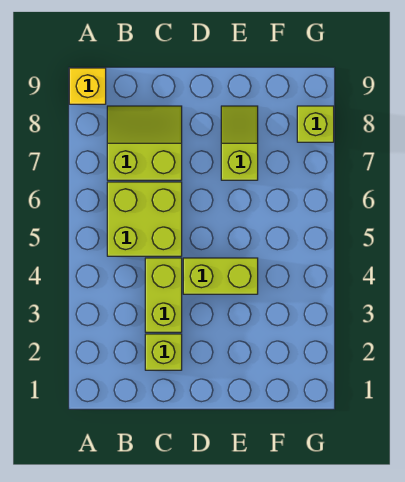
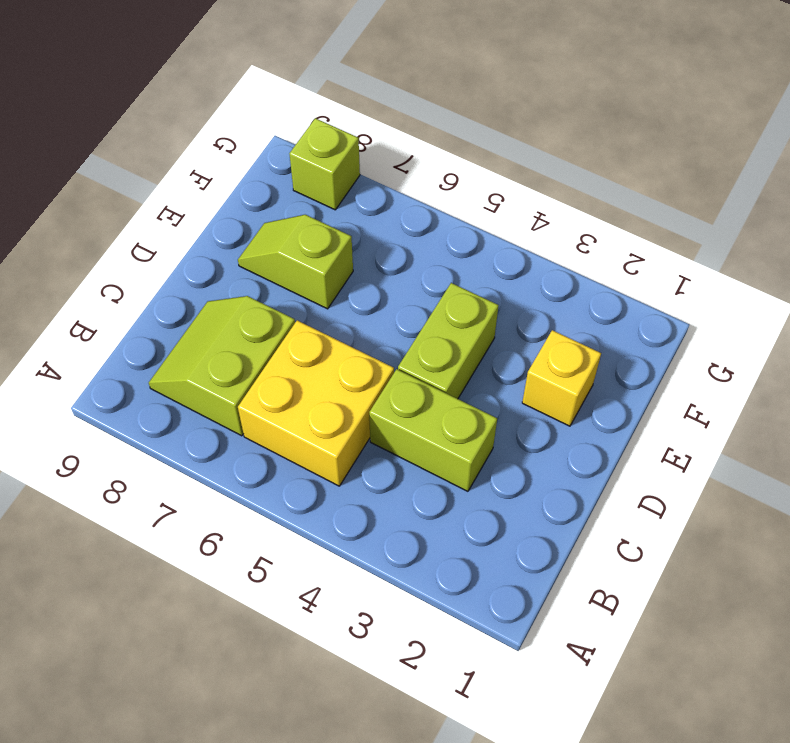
yellow brick A9 level 1 -> yellow brick E2 level 1
lime brick B5:C6 level 1 -> yellow brick B5:C6 level 1
lime brick C2 level 1 -> none

